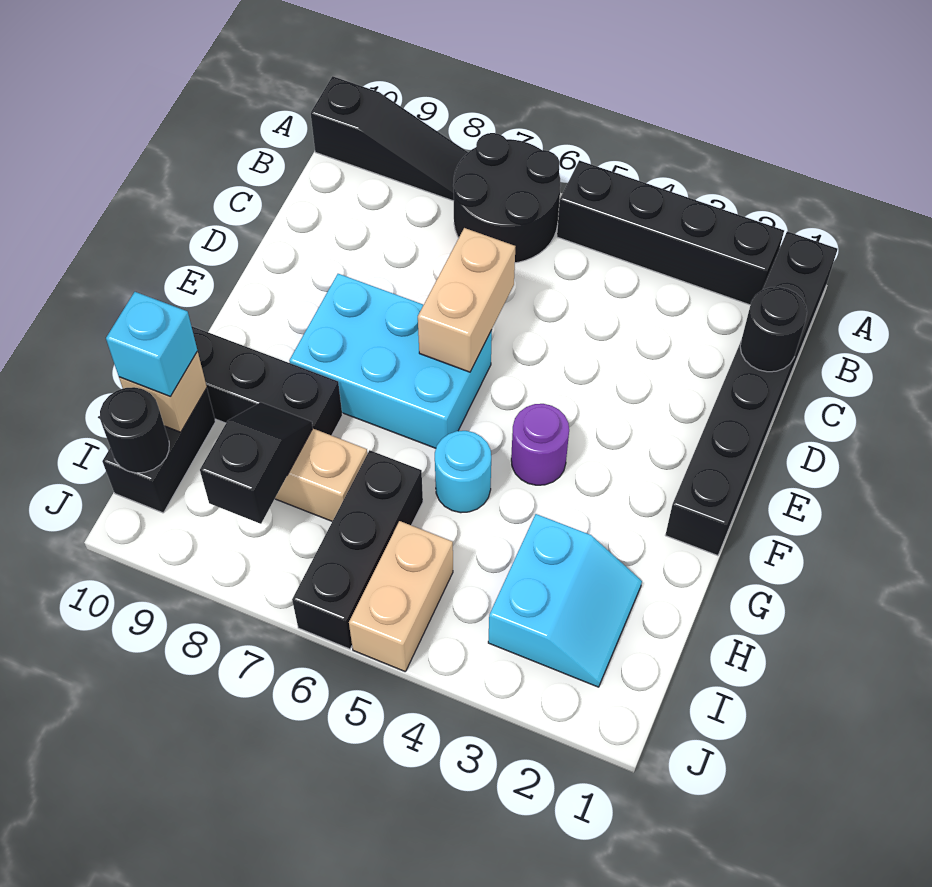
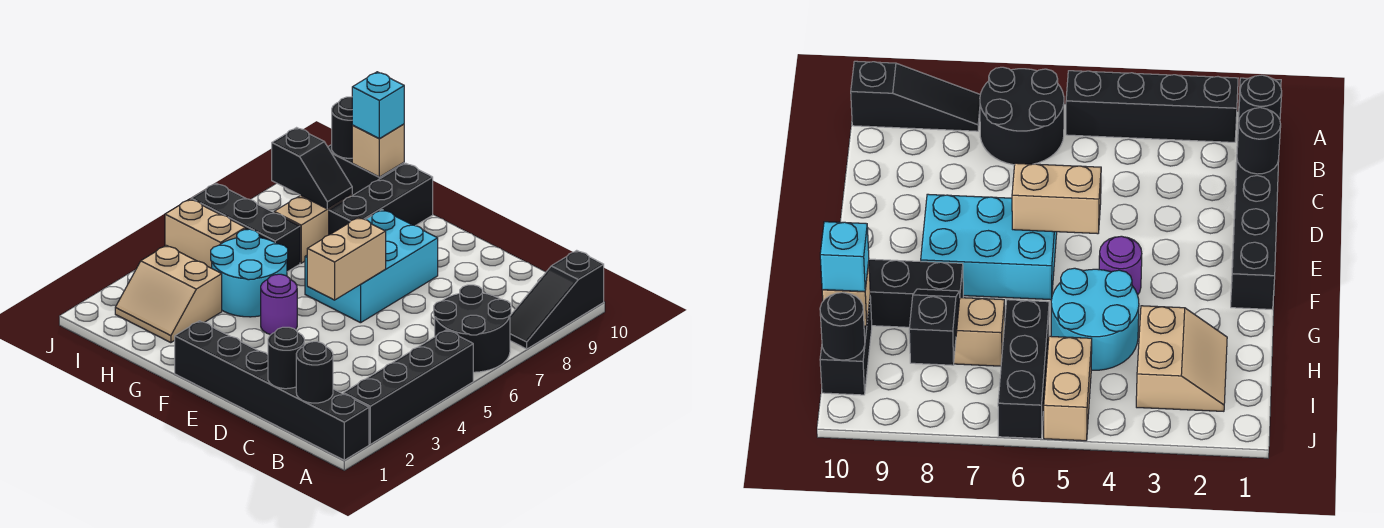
none -> black round brick B1 level 2
tan brick D6:E6 level 2 -> tan brick E5:E6 level 2
cyan round brick G5 level 1 -> cyan round brick G4:H5 level 1
cyan slope H2:I3 level 1 top 3 -> tan slope H2:I3 level 1 top 3

